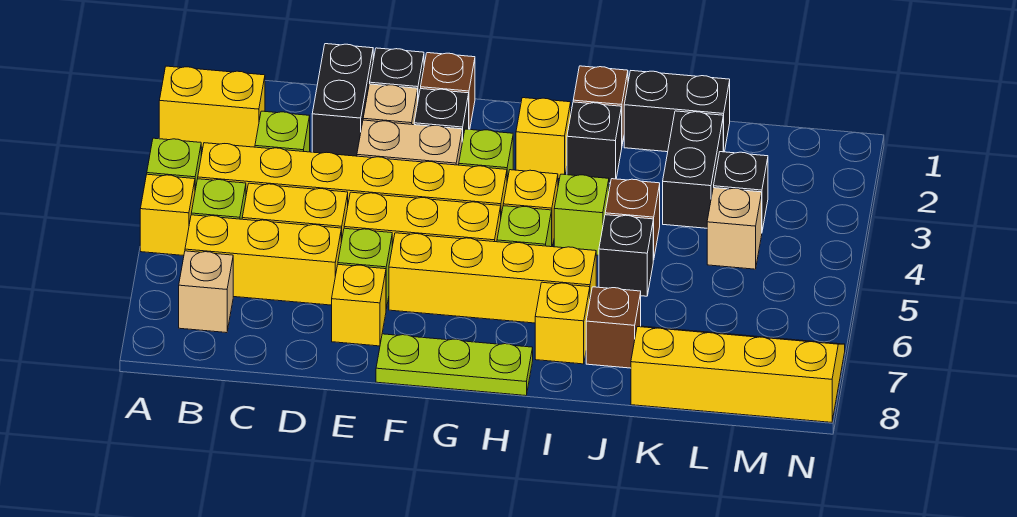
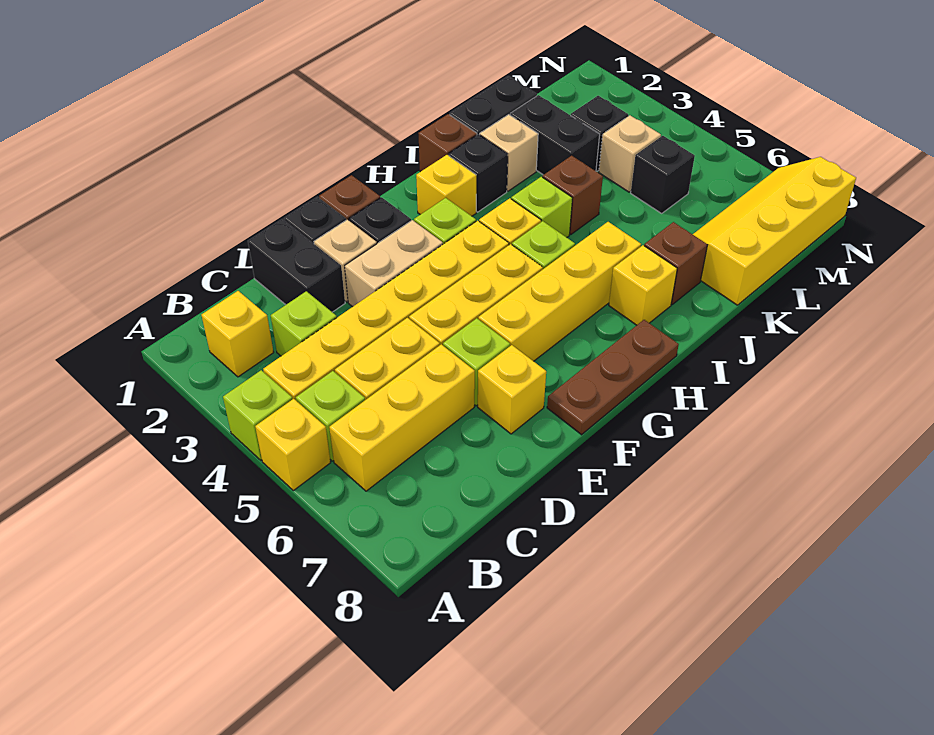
yellow brick A2:B2 level 1 -> yellow brick B2 level 1
tan brick B7 level 1 -> tan brick J2 level 1
lime plate F8:H8 level 1 -> brown plate F8:H8 level 1
black brick J5 level 1 -> black brick L5 level 1

